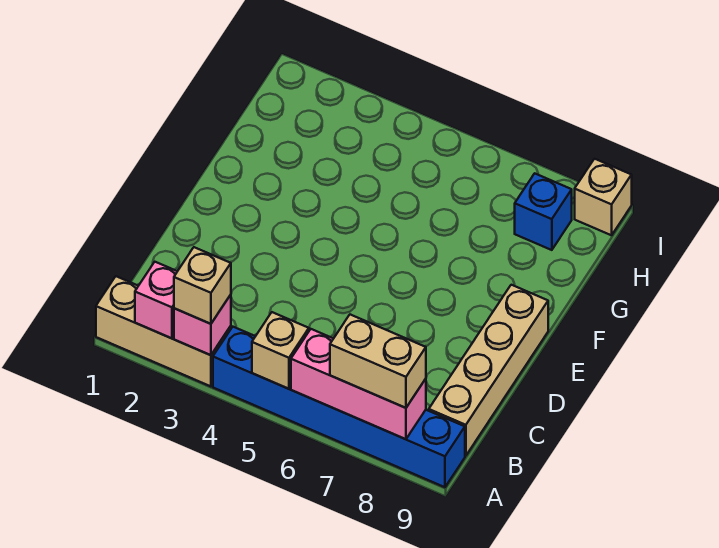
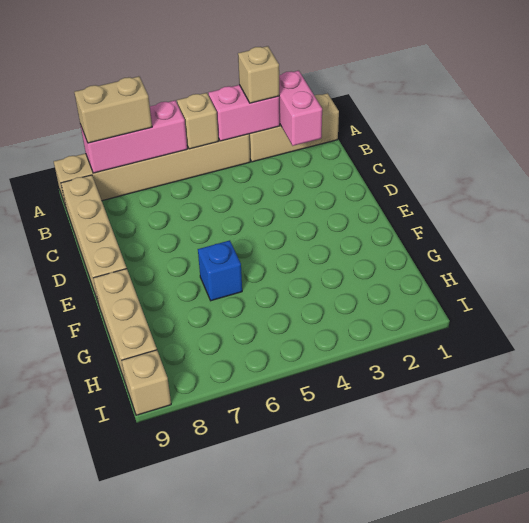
pink brick A2 level 2 -> pink brick A2:B2 level 2
pink brick A3 level 2 -> pink brick A3:A4 level 2
blue brick A4:A9 level 1 -> tan brick A4:A9 level 1
none -> tan brick F9:H9 level 1
blue brick H8 level 1 -> blue brick F6 level 1

